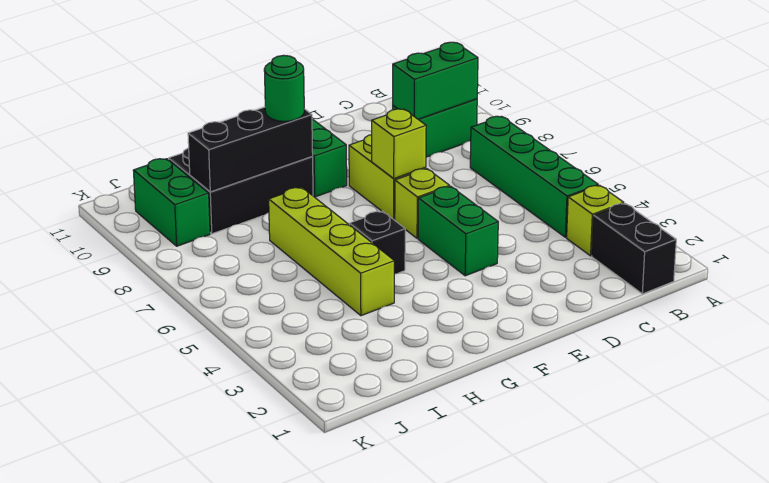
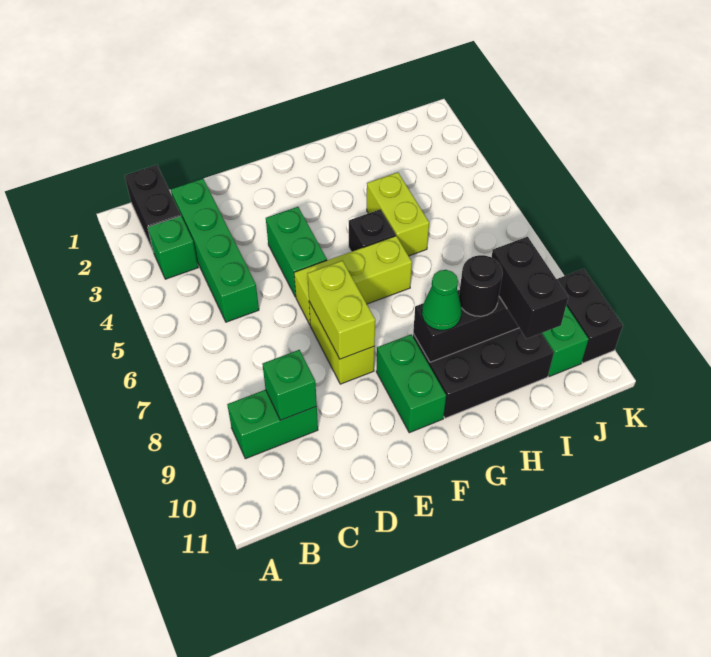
lime brick B3 level 1 -> green brick B3 level 1
green brick B4:B7 level 1 -> green brick C2:C5 level 1
green brick B9:C9 level 2 -> green brick C9 level 2
lime brick E6 level 1 -> lime brick E6:G6 level 1
lime brick E7 level 2 -> lime brick E7:E8 level 2
green round brick G9 level 3 -> green cone G9 level 3
lime brick H4:H7 level 1 -> lime brick H4:H5 level 1
none -> black round brick H9 level 3
none -> black brick I9:I10 level 3
none -> black brick K9:K10 level 1

